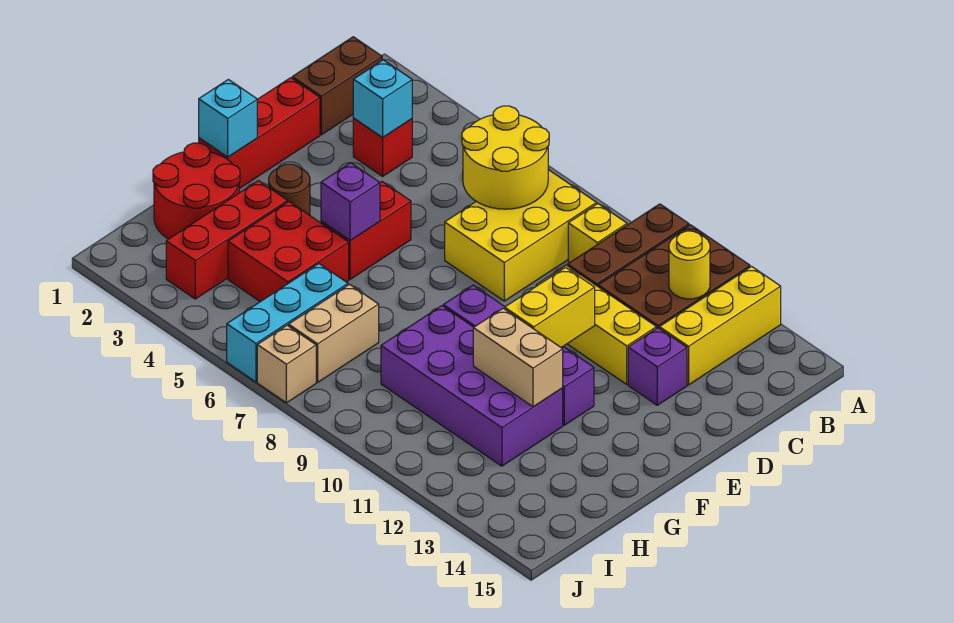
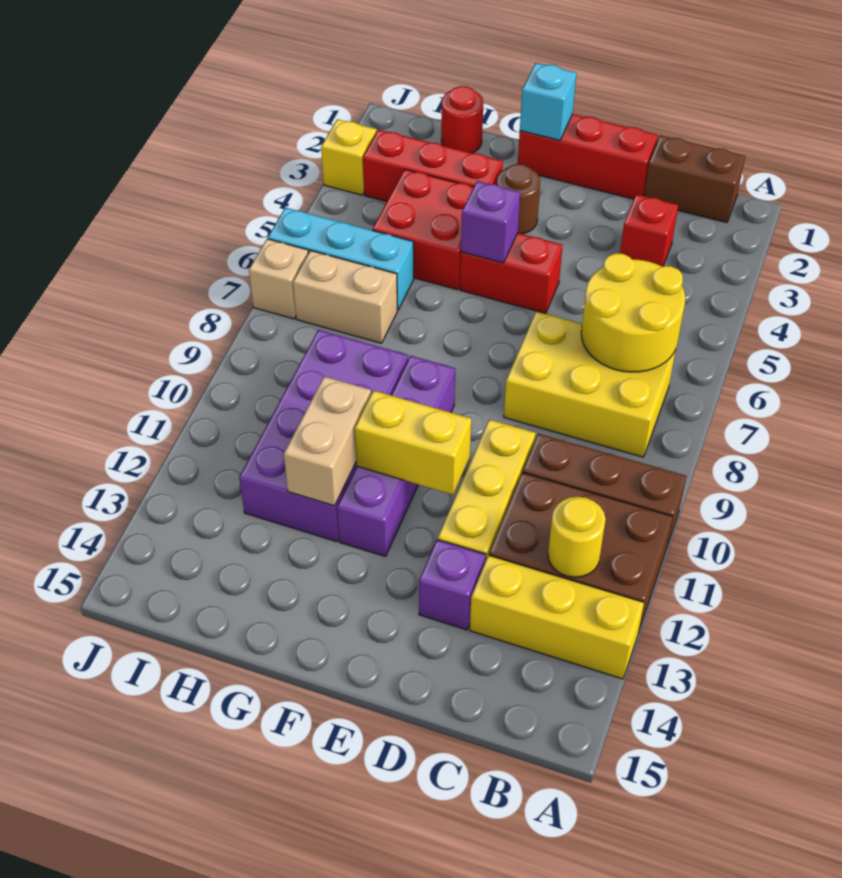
yellow brick B9 level 1 -> yellow brick J3 level 1
cyan brick C3 level 2 -> none
red round brick G1:H2 level 1 -> red round brick H1 level 1

